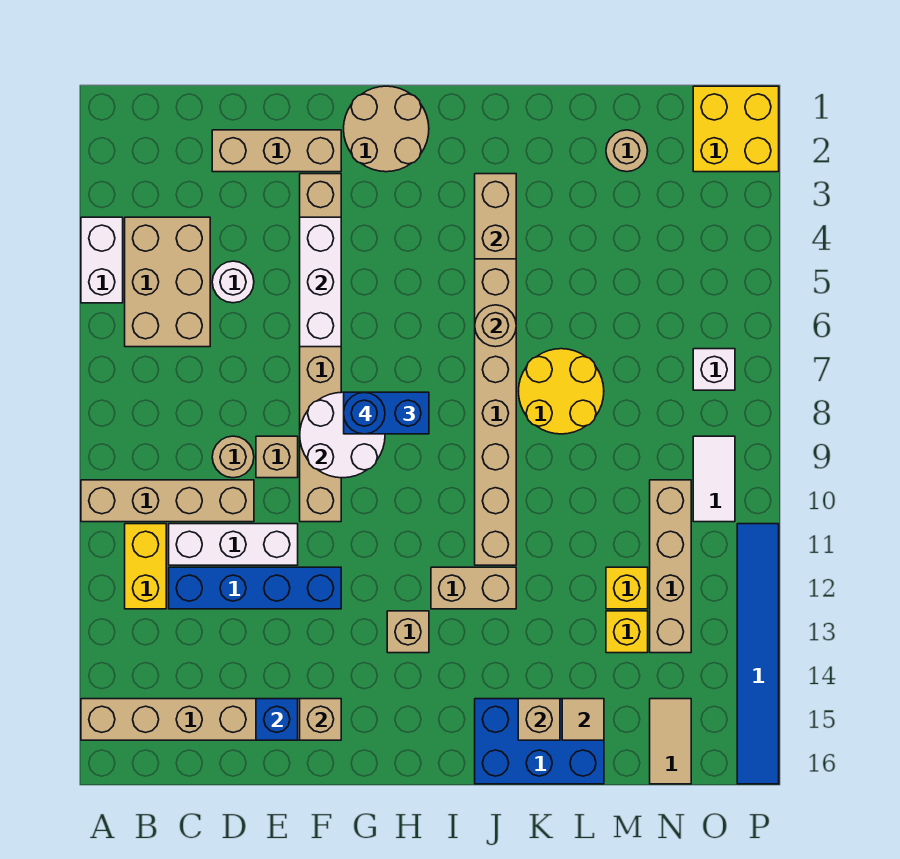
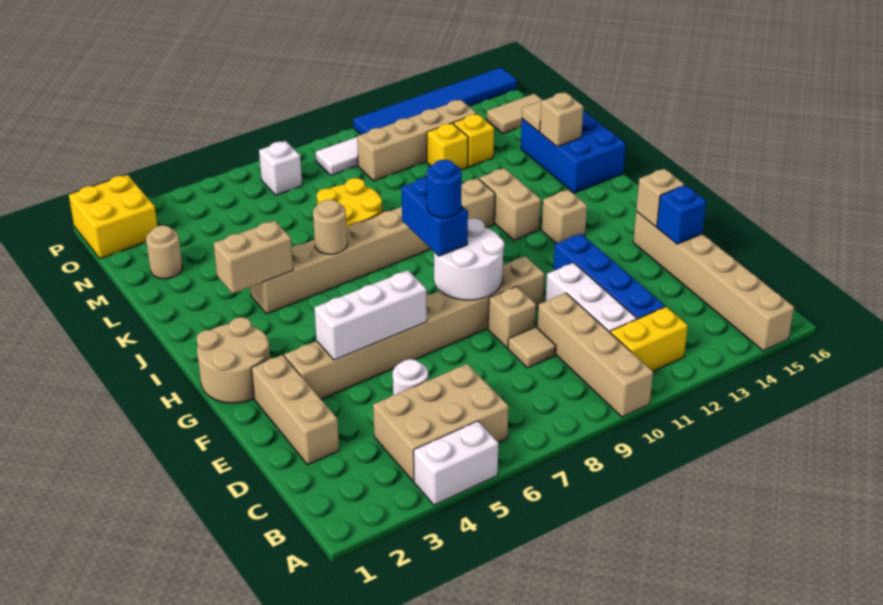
tan round brick D9 level 1 -> tan tile D9 level 1

